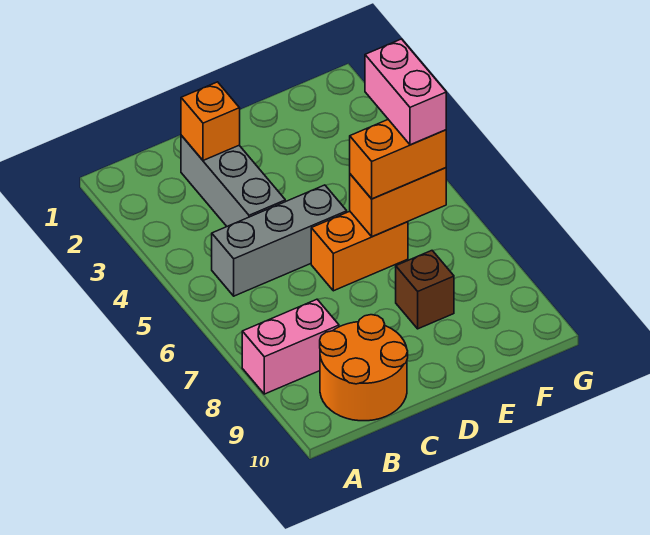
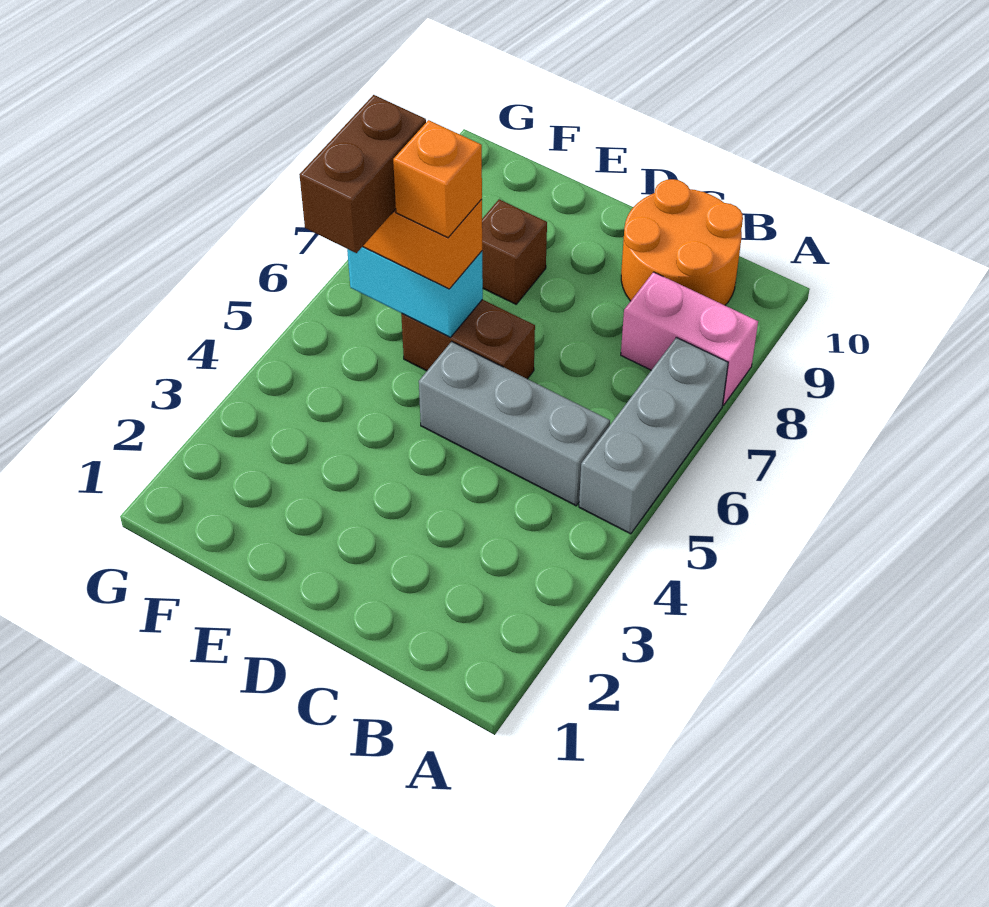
grey brick C2:C4 level 1 -> grey brick A5:A7 level 1
orange brick C2 level 2 -> orange brick E6 level 4
orange brick D6:E6 level 1 -> brown brick D6:E6 level 1
orange brick E6:F6 level 2 -> cyan brick E6:F6 level 2
pink brick F5:F6 level 4 -> brown brick F5:F6 level 4

